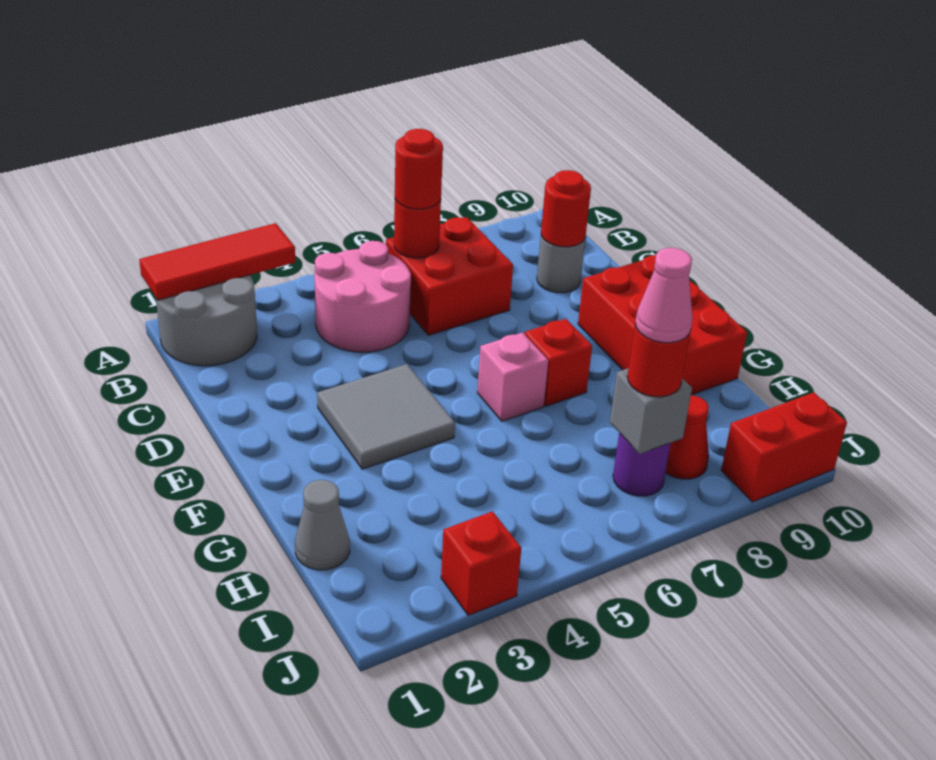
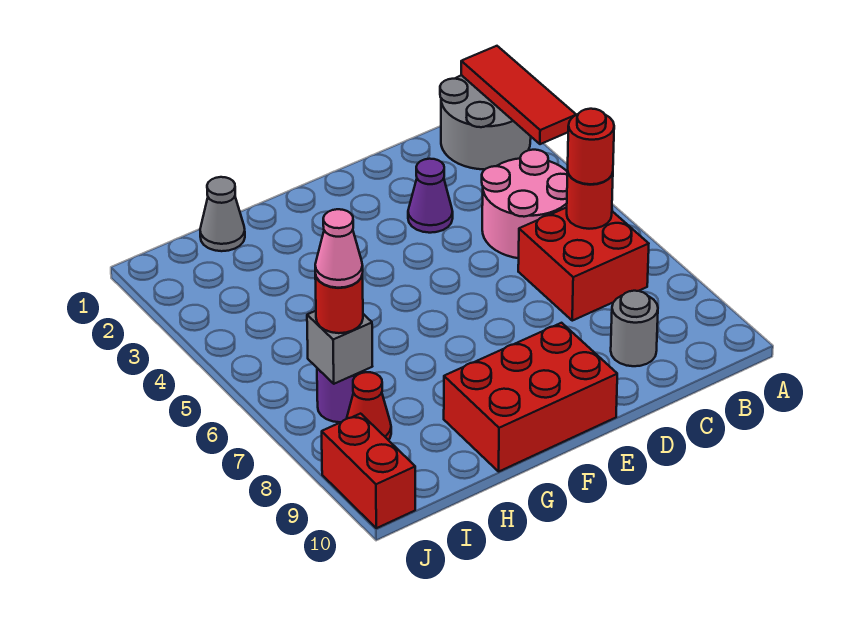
red round brick C9 level 2 -> none
none -> purple cone D3 level 1
grey tile E3:F4 level 1 -> none
pink brick F6 level 1 -> none
red brick F7 level 1 -> none
red brick J3 level 1 -> none

